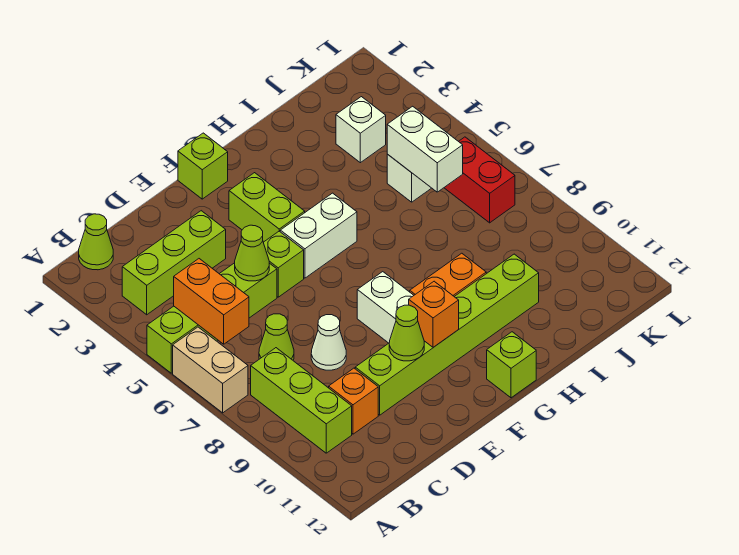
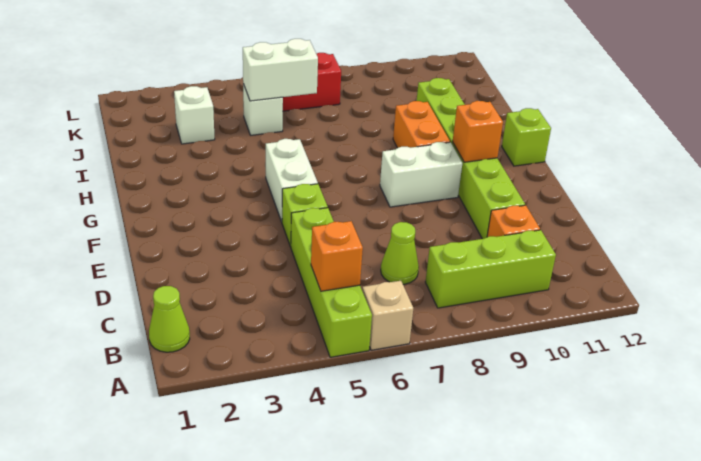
tan brick A6:A7 level 1 -> tan brick A6 level 1
lime brick B3:D3 level 1 -> none
orange brick B5:B6 level 2 -> orange brick B5 level 2
lime cone D5 level 2 -> none
white cone D8 level 1 -> none
lime cone E10 level 2 -> none
lime brick F1 level 1 -> none
lime brick F3:F4 level 1 -> none

